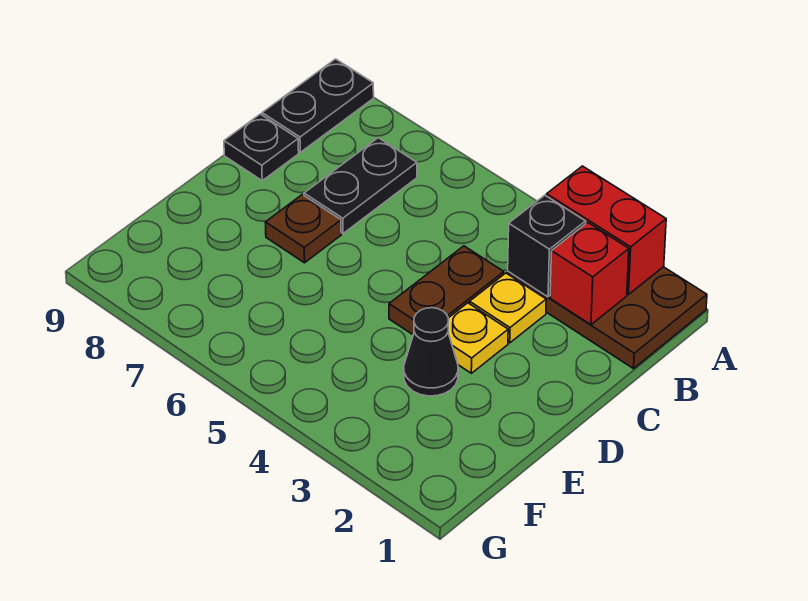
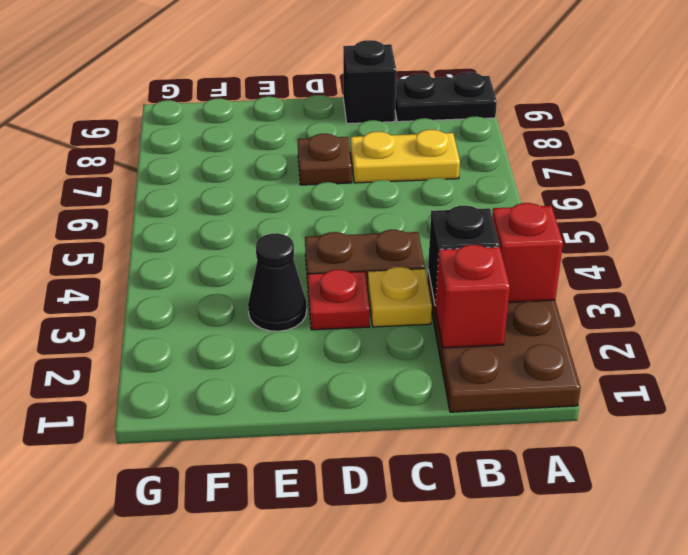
red brick A2:A3 level 2 -> red brick A3 level 2
black plate B7:C7 level 1 -> yellow plate B7:C7 level 1
black plate C9 level 1 -> black brick C9 level 1
yellow plate D3 level 1 -> red plate D3 level 1

